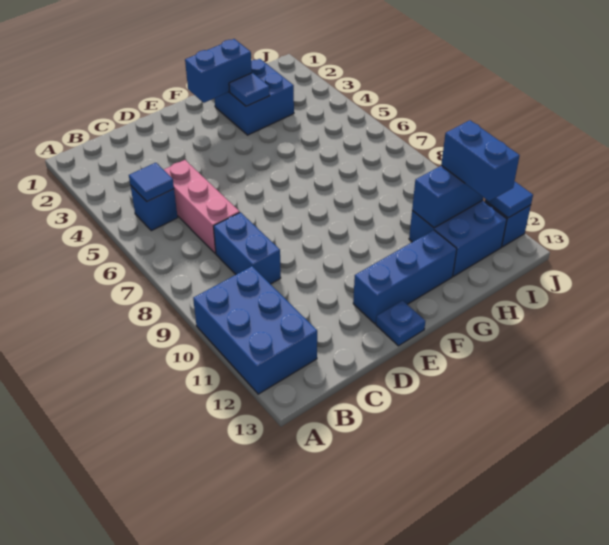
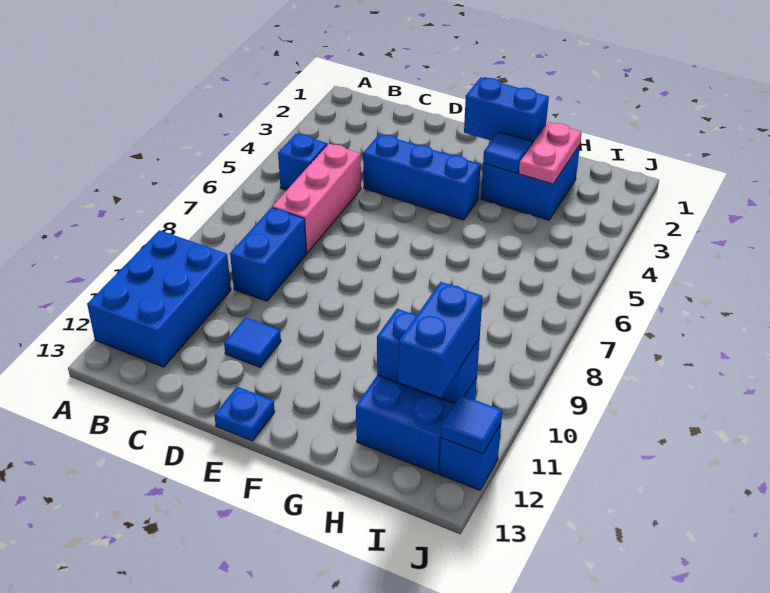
blue tile B5 level 2 -> blue tile D11 level 1
blue brick E12:G12 level 1 -> blue brick D4:F4 level 1
none -> pink plate H2:H3 level 2

